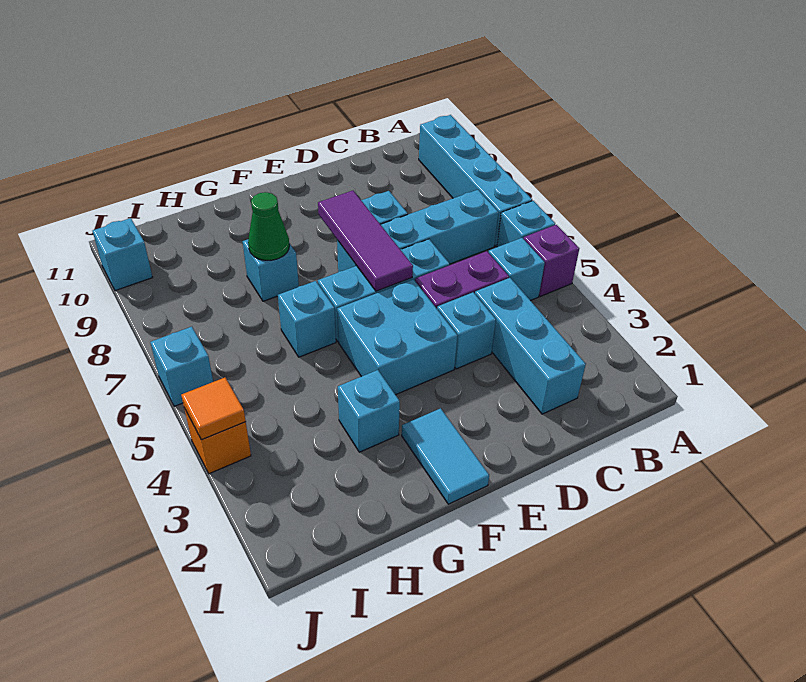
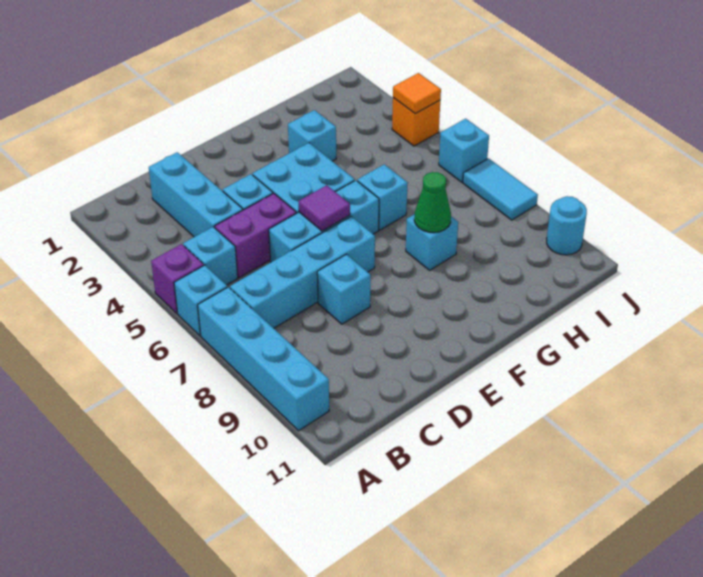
purple tile E6:E8 level 2 -> purple tile E6 level 2
cyan tile F1:F2 level 1 -> cyan tile J7:J8 level 1
cyan brick J10 level 1 -> cyan round brick J10 level 1

